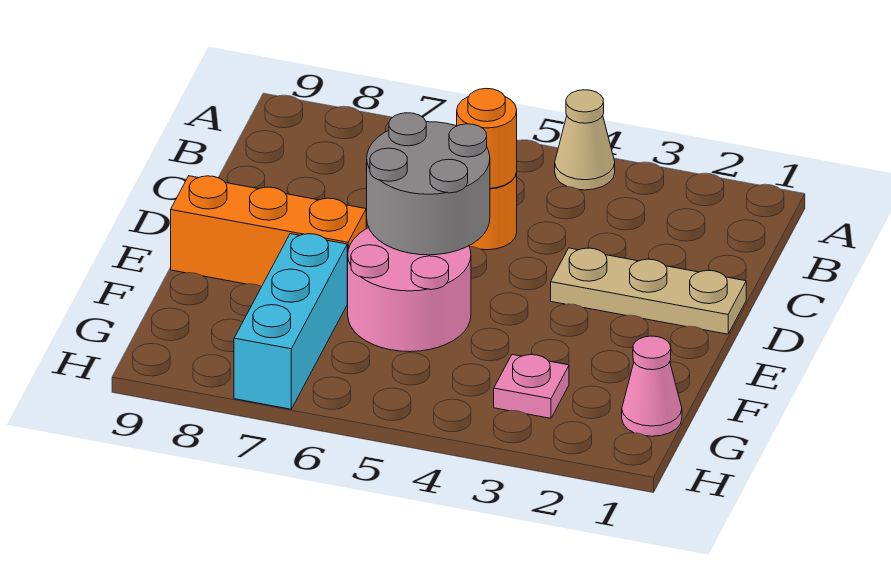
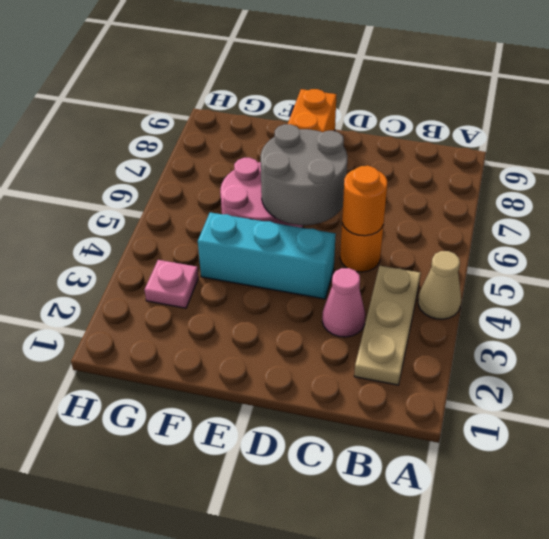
tan plate D1:D3 level 1 -> tan plate B2:B4 level 1
cyan brick F7:H7 level 1 -> cyan brick D4:F4 level 1
pink cone G1 level 1 -> pink cone C3 level 1

